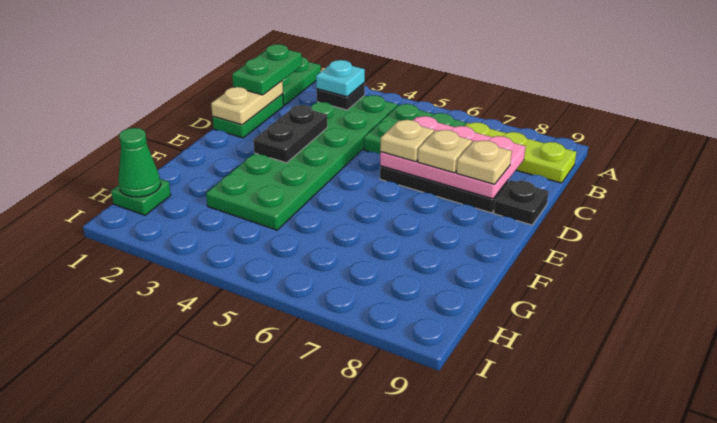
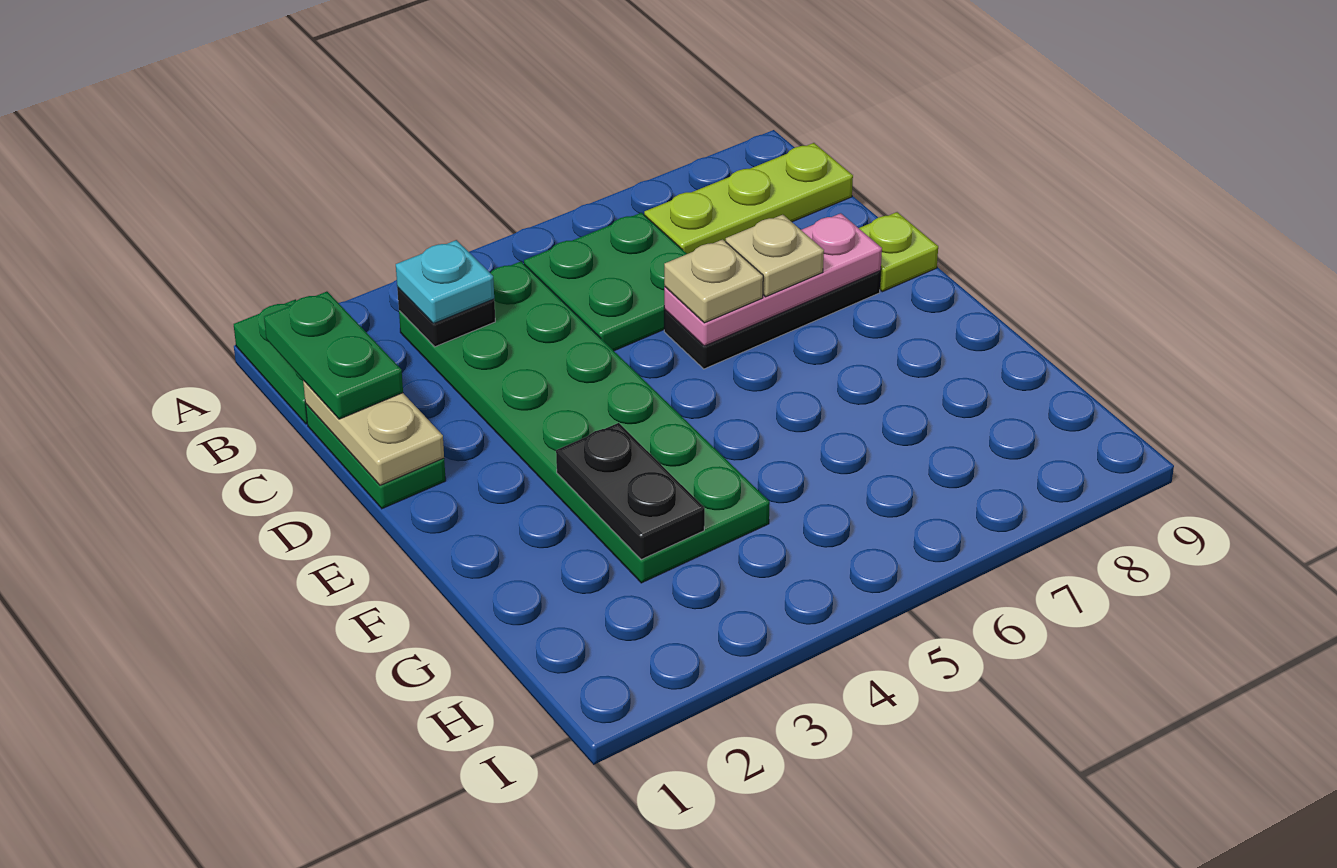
pink plate C6:D8 level 2 -> pink plate D6:D8 level 2
black plate D3:E3 level 2 -> black plate F3:G3 level 2
tan plate D8 level 3 -> none
black plate D9 level 1 -> lime plate D9 level 1
green plate H1 level 1 -> none
green cone H1 level 2 -> none

